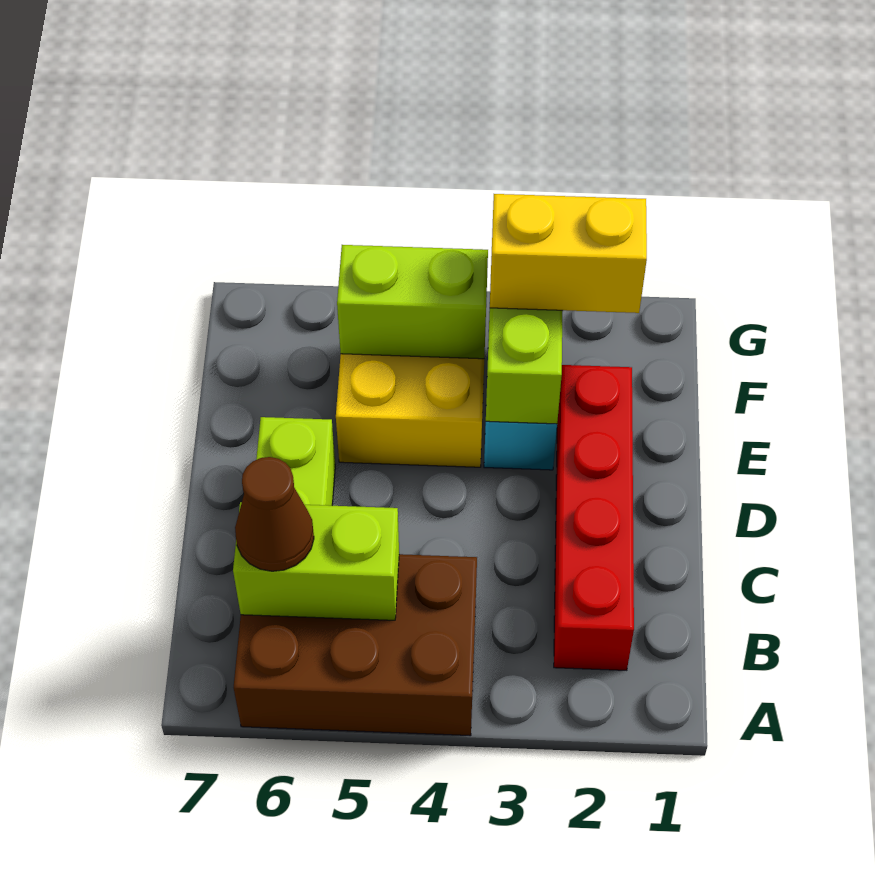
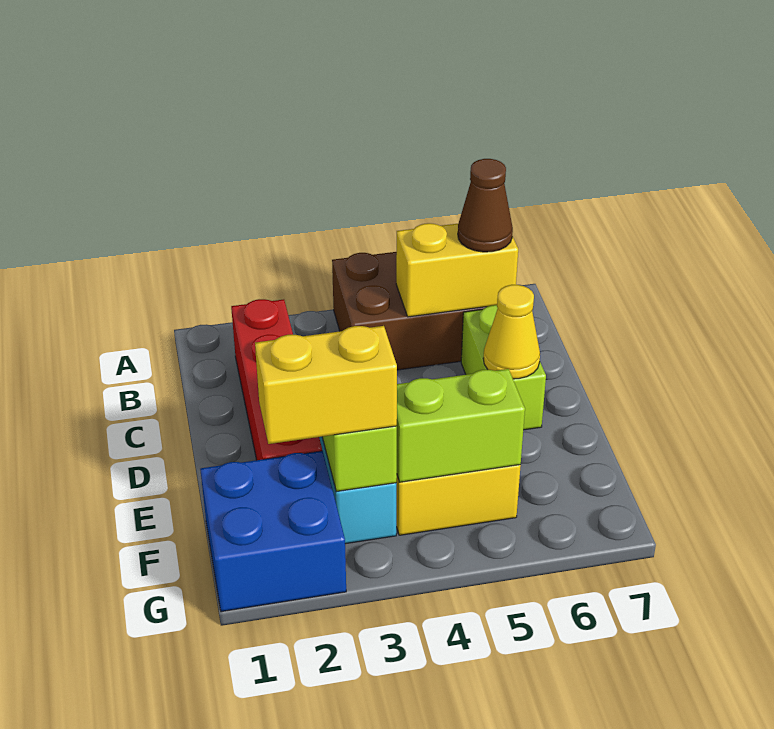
lime brick B5:B6 level 2 -> yellow brick B5:B6 level 2
none -> yellow cone D6 level 2
none -> blue brick F1:G2 level 1

